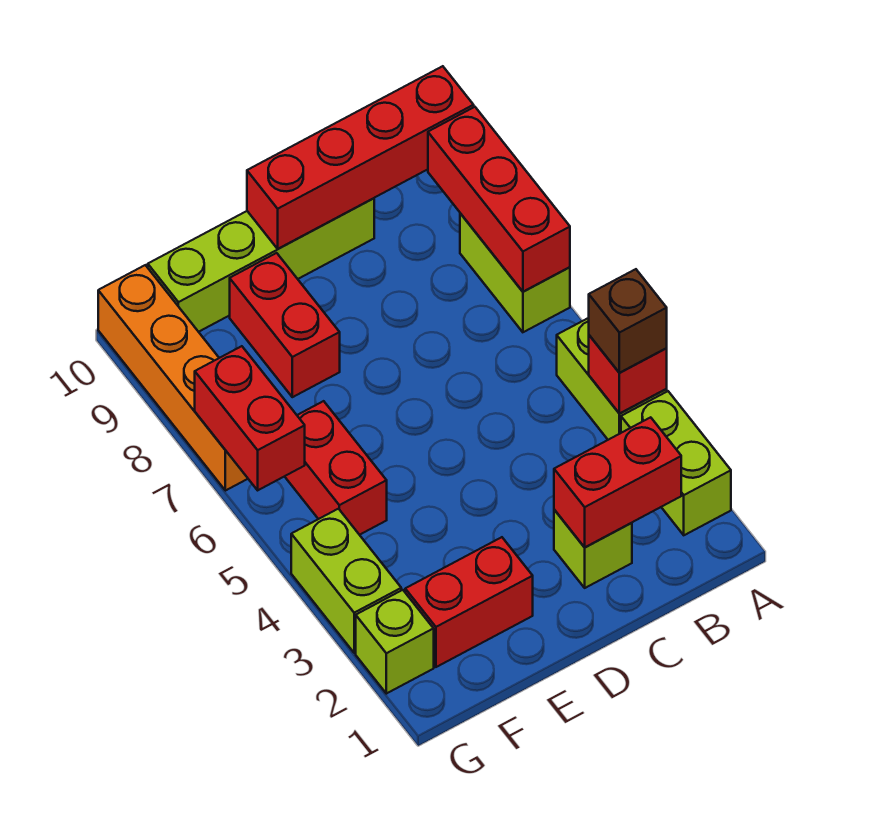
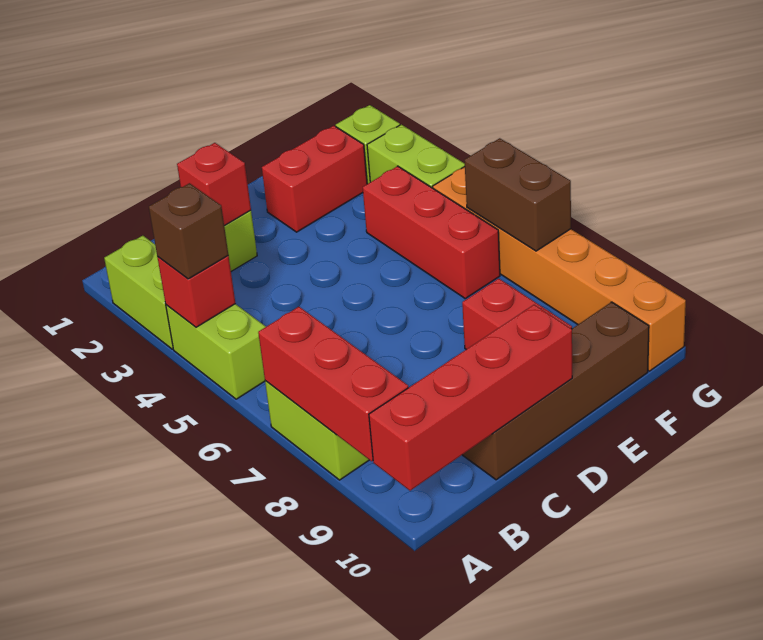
red brick B2:C2 level 2 -> red brick C2 level 2
lime brick C10:F10 level 1 -> brown brick C10:F10 level 1
red brick F5:F6 level 1 -> red brick F4:F6 level 1
red brick G6:G7 level 2 -> brown brick G6:G7 level 2
orange brick G7:G10 level 1 -> orange brick G5:G10 level 1

